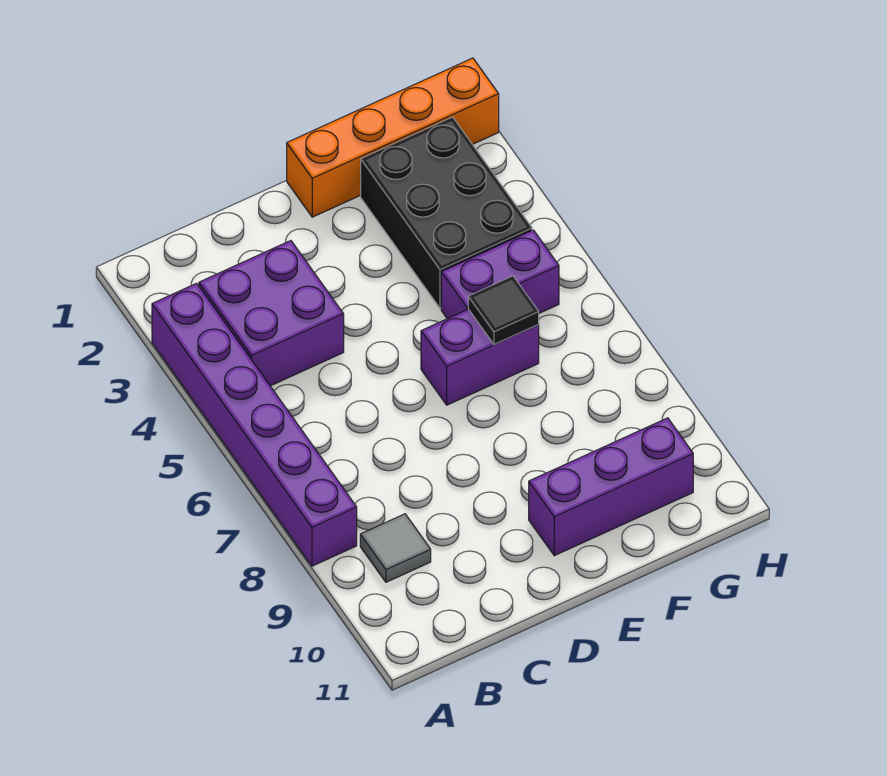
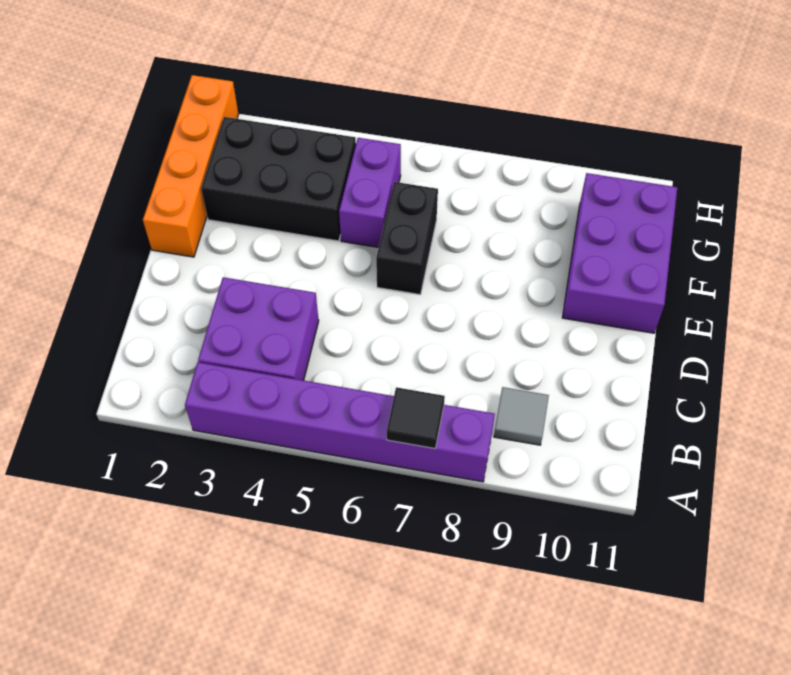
purple brick E6:F6 level 1 -> black brick E6:F6 level 1
purple brick E10:G10 level 1 -> purple brick E10:G11 level 1
black tile F6 level 2 -> black tile A7 level 2

